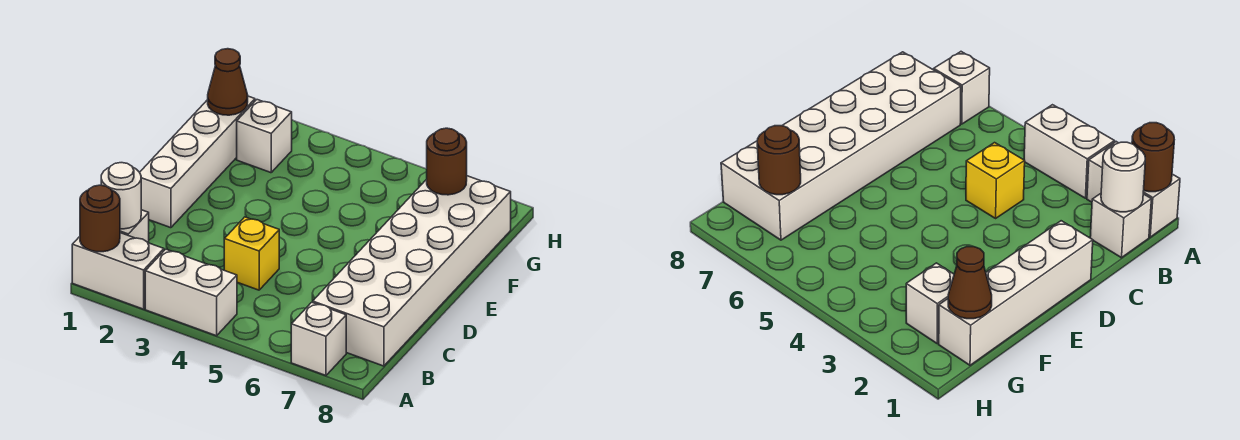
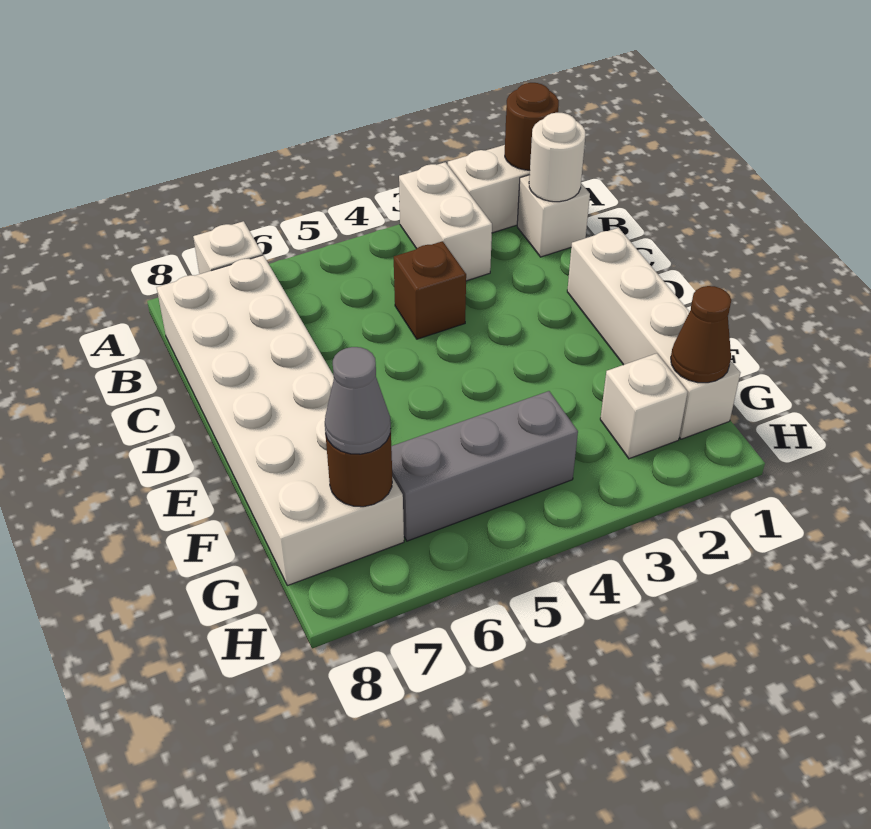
white brick A3:A4 level 1 -> white brick A3:B3 level 1
yellow brick C4 level 1 -> brown brick C4 level 1
none -> grey brick G4:G6 level 1
none -> grey cone G7 level 3

